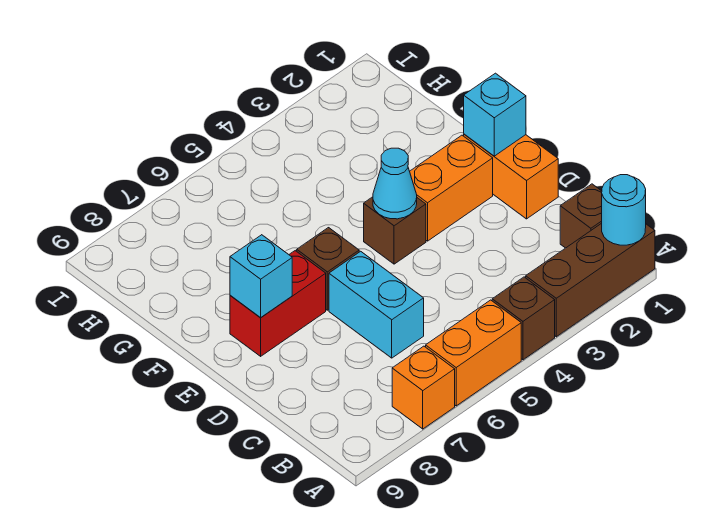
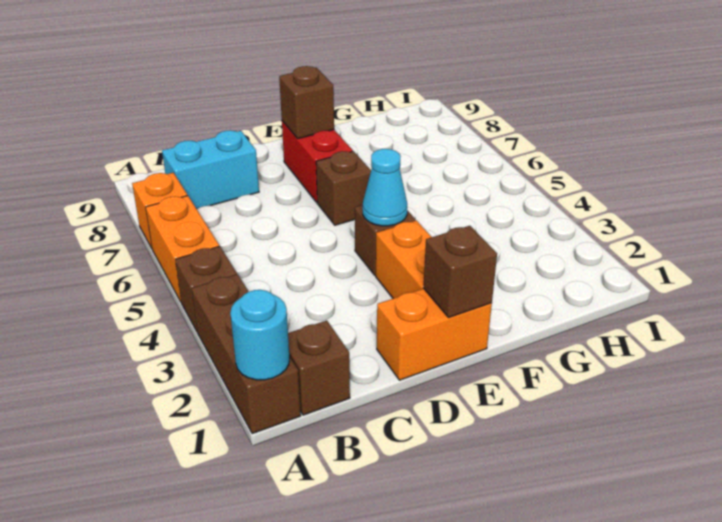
cyan brick C6:D6 level 1 -> cyan brick B8:C8 level 1
cyan brick E1 level 2 -> brown brick E1 level 2
cyan brick E8 level 2 -> brown brick E8 level 2

